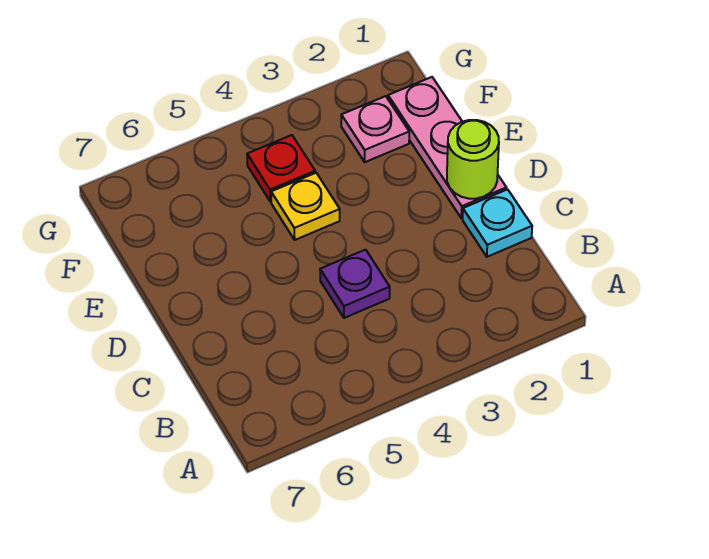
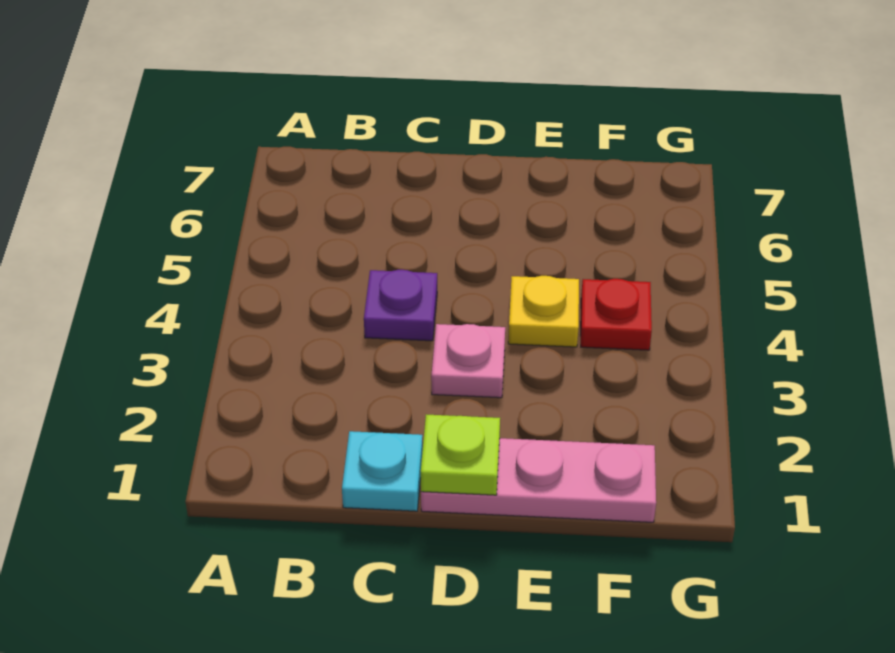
lime round brick D1 level 2 -> lime plate D1 level 2
pink plate F2 level 1 -> pink plate D3 level 1

